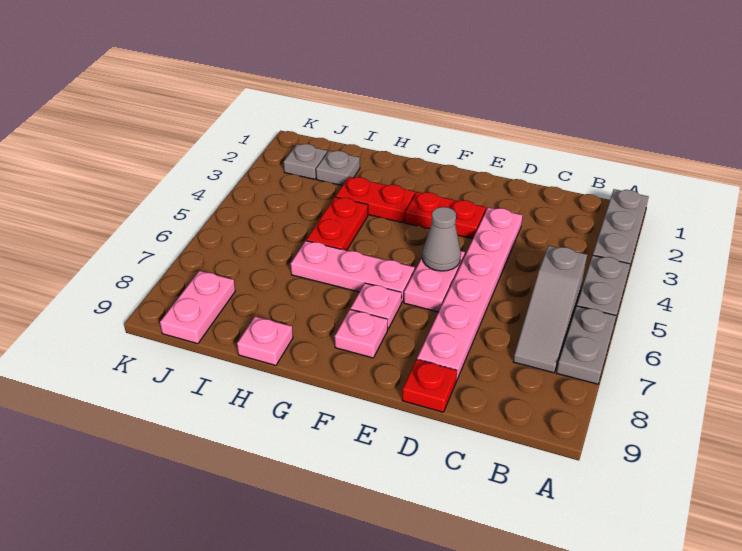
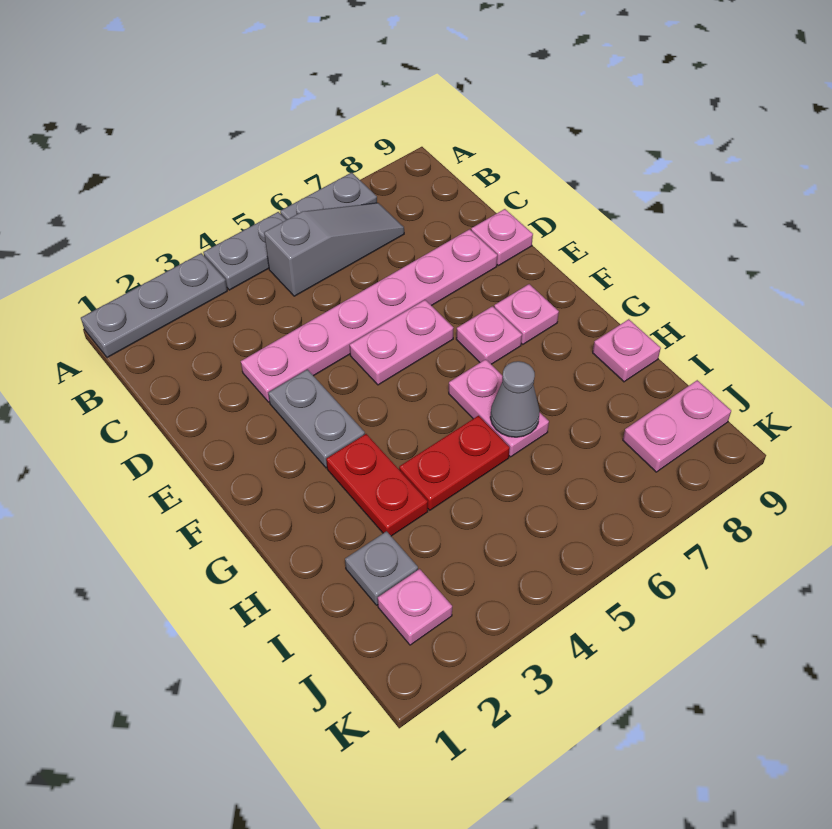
red plate D9 level 1 -> pink plate D9 level 1
red plate E3:F3 level 1 -> grey plate E3:F3 level 1
grey cone E5 level 2 -> grey cone H6 level 2
pink plate F6:H6 level 1 -> pink plate G6:H6 level 1
grey plate J2 level 1 -> pink plate J2 level 1

